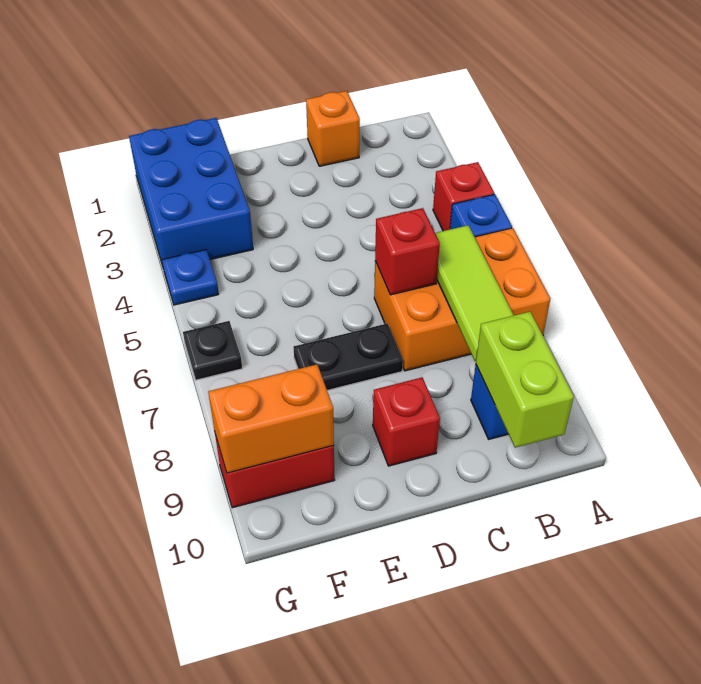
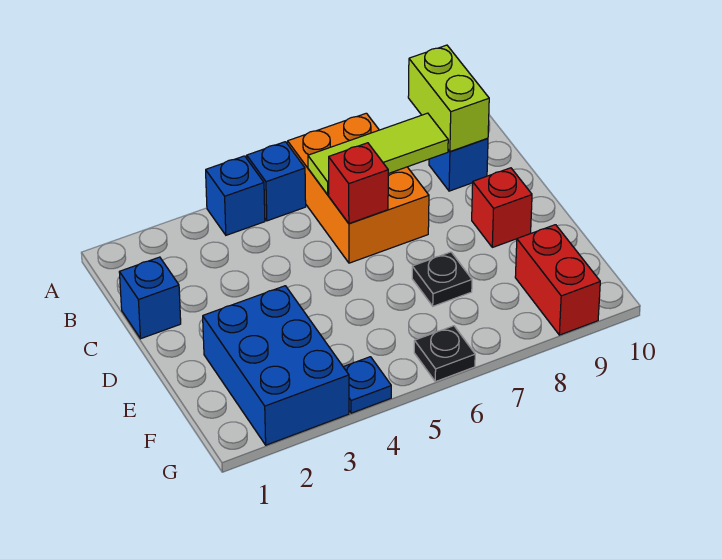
red brick A4 level 1 -> blue brick A4 level 1
lime brick B9:B10 level 2 -> lime brick A9:B9 level 2
orange brick C1 level 1 -> blue brick C1 level 1
black plate D7:E7 level 1 -> black plate E7 level 1
blue brick F1:G3 level 1 -> blue brick E2:G3 level 1
orange brick F9:G9 level 2 -> none

